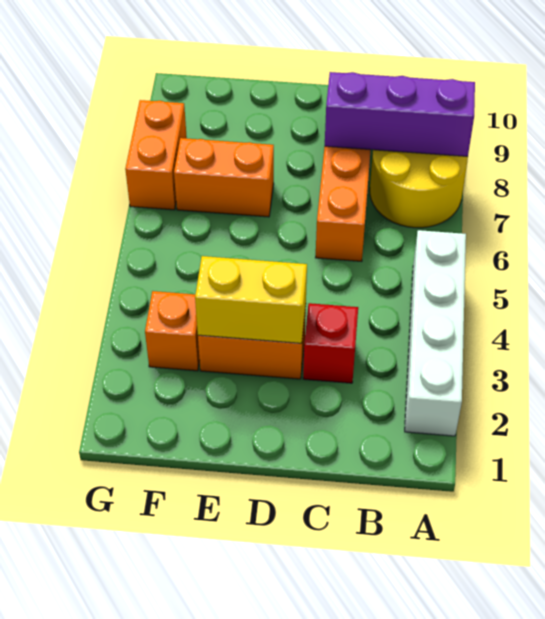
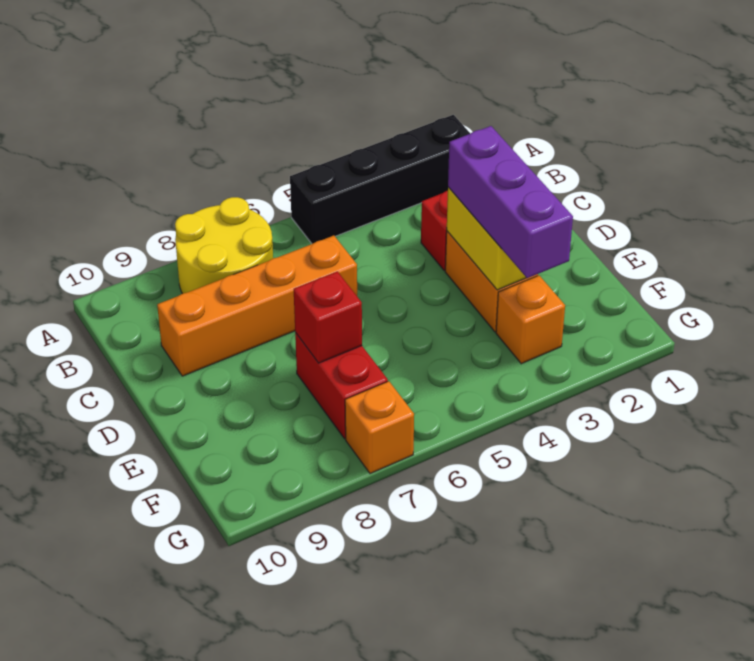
white brick A2:A5 level 1 -> black brick A2:A5 level 1
purple brick A8:C8 level 2 -> purple brick D3:F3 level 3
orange brick E7:F7 level 1 -> red brick E7:F7 level 1
none -> red brick E7 level 2
orange brick G7:G8 level 1 -> orange brick G7 level 1

